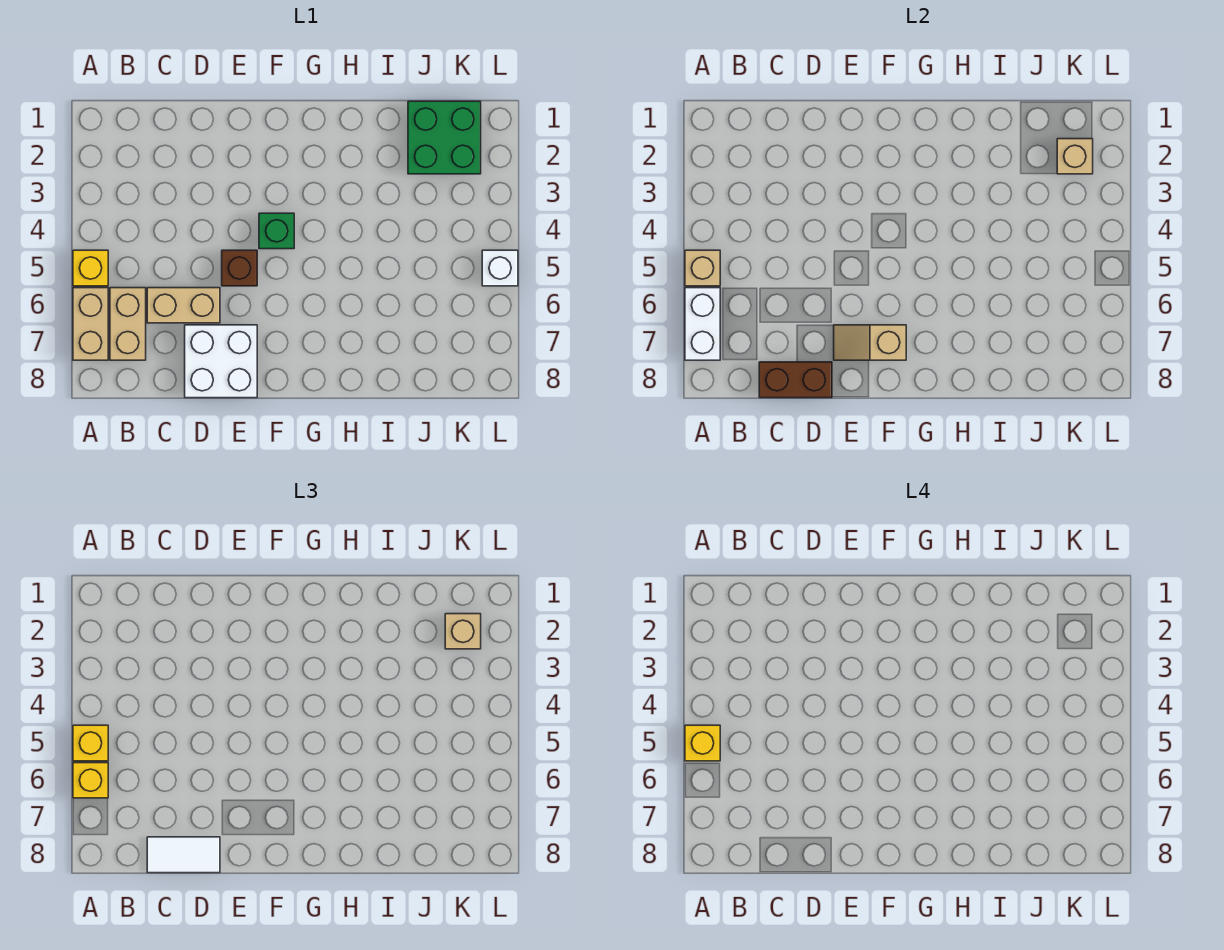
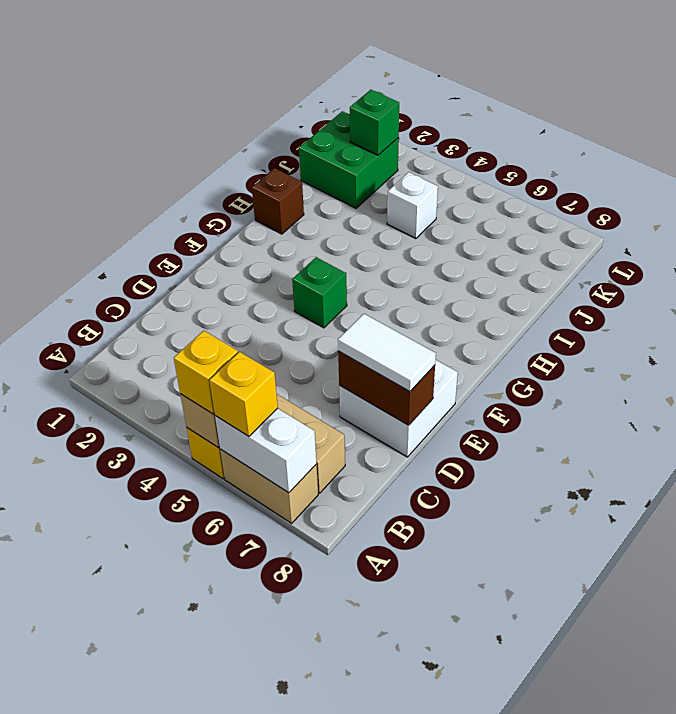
yellow brick A5 level 4 -> none
tan brick C6:D6 level 1 -> none
brown brick C8:D8 level 2 -> brown brick D7:D8 level 2
white tile C8:D8 level 3 -> white tile D7:D8 level 3
brown brick E5 level 1 -> brown brick H1 level 1
tan slope E7:F7 level 2 top F -> none
tan brick K2 level 2 -> green brick K2 level 2
tan brick K2 level 3 -> none
white brick L5 level 1 -> white brick J4 level 1

